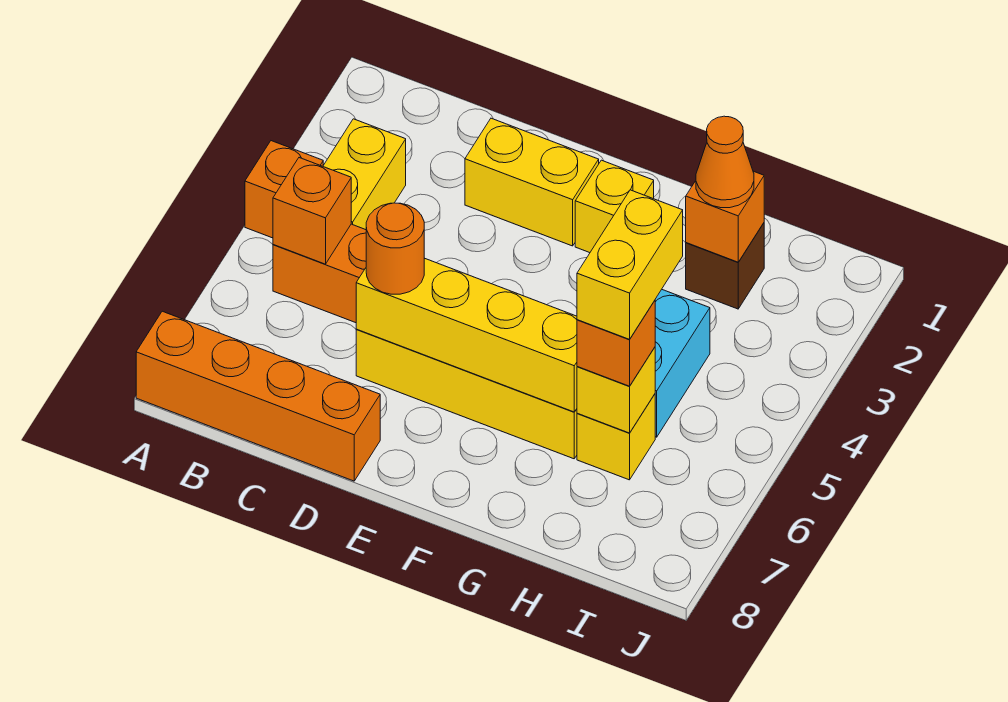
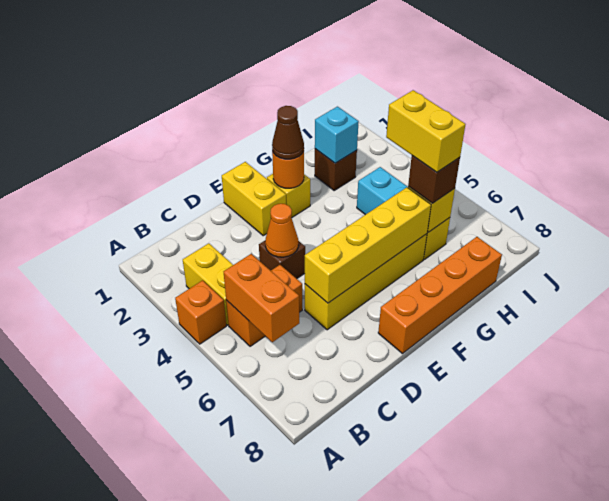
orange brick A8:D8 level 1 -> orange brick E8:H8 level 1
orange brick B5 level 2 -> orange brick B5:B6 level 2
yellow brick D2:E2 level 1 -> yellow brick E1:E2 level 1
none -> brown brick D4 level 1
orange round brick D6 level 3 -> orange round brick F2 level 2
none -> brown cone F2 level 3
orange brick H2 level 2 -> cyan brick H2 level 2
orange cone H2 level 3 -> orange cone D4 level 2
orange brick H6 level 3 -> brown brick H6 level 3

